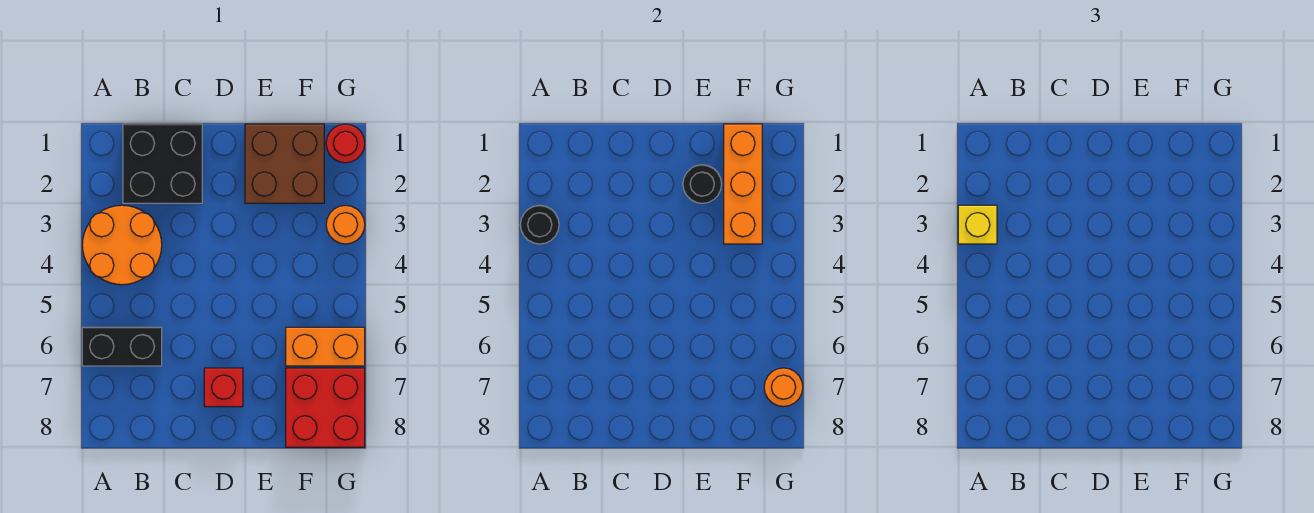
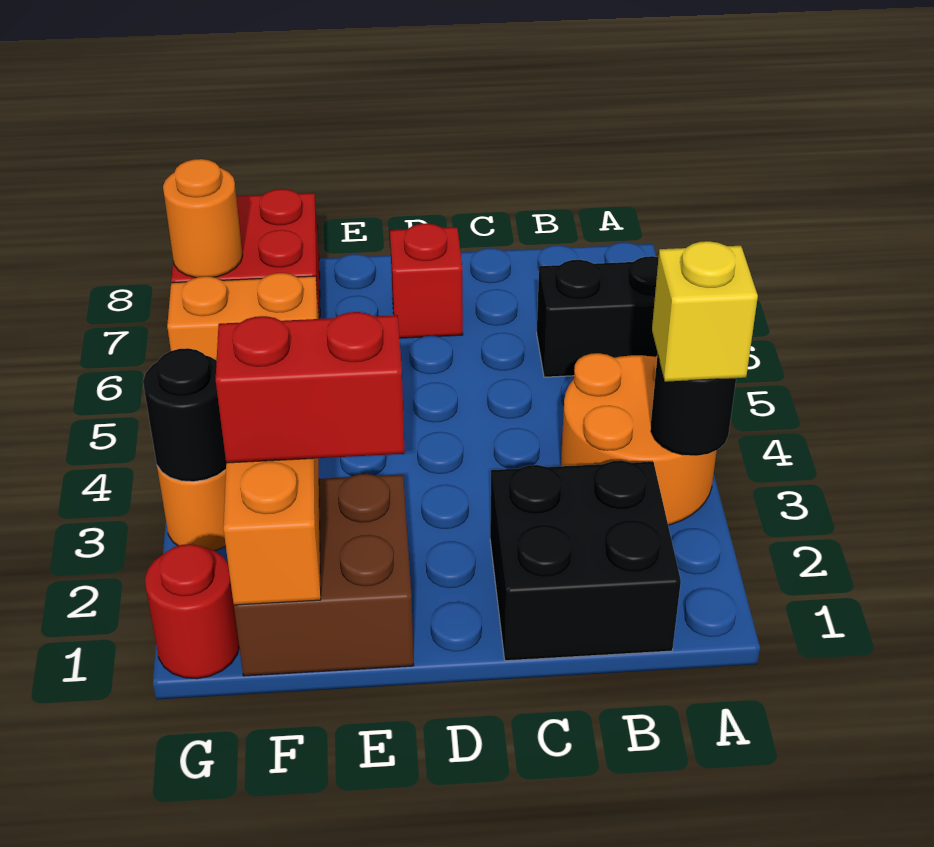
black round brick E2 level 2 -> black round brick G3 level 2
none -> red brick E2:F2 level 3

